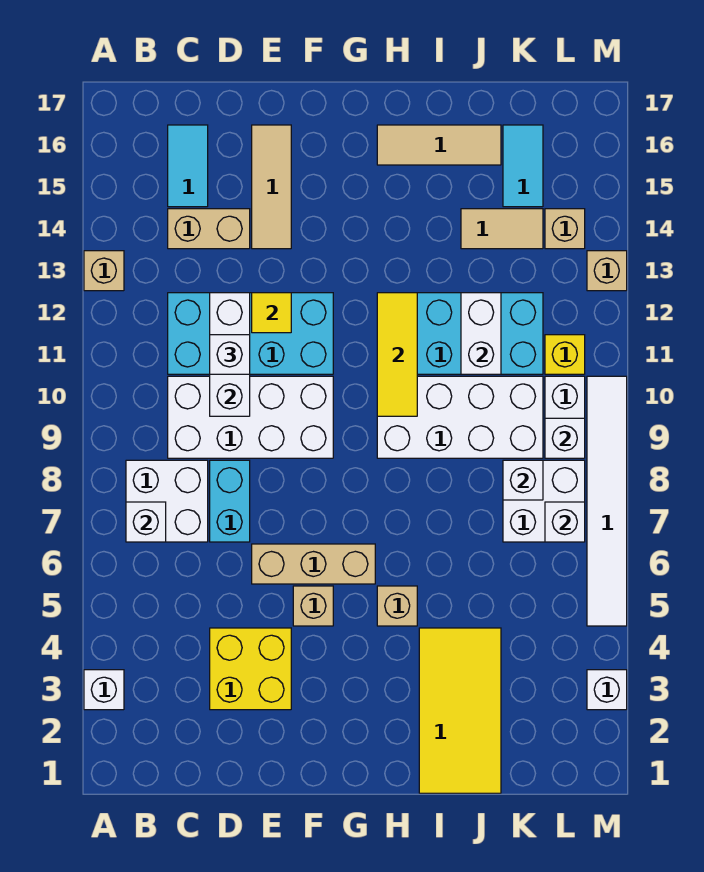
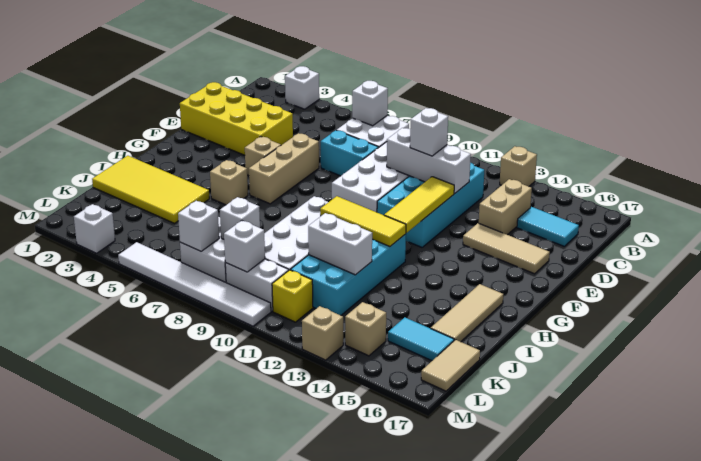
yellow brick D3:E4 level 1 -> yellow brick D1:E4 level 1
yellow tile E12 level 2 -> yellow tile E12:G12 level 2
tan tile J14:K14 level 1 -> tan tile K17:L17 level 1

